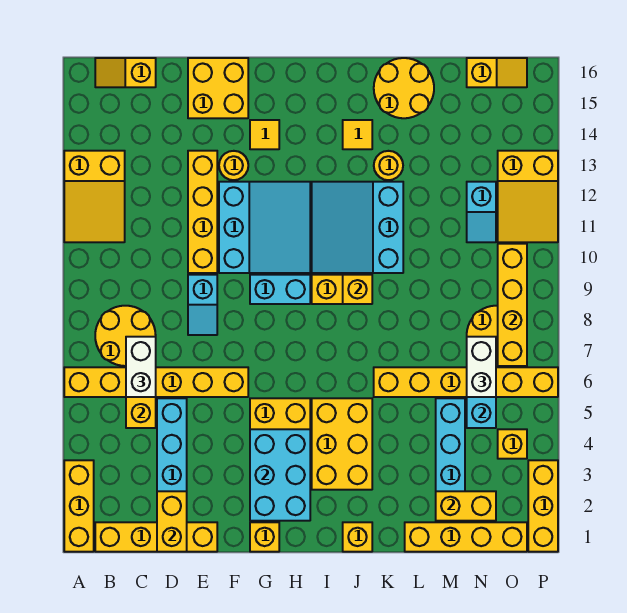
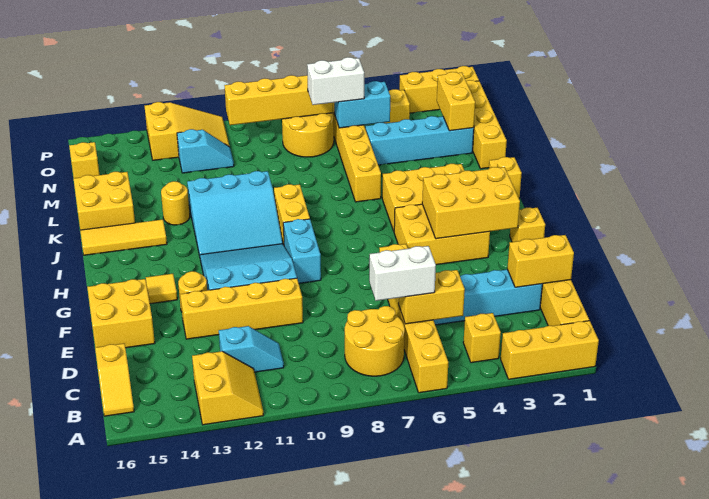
yellow slope A11:B13 level 1 top 13 -> yellow slope A12:B13 level 1 top 13
cyan slope E8:E9 level 1 top 9 -> cyan slope C11:C12 level 1 top 12
cyan brick G2:H4 level 2 -> yellow brick G2:H4 level 2
yellow brick J9 level 2 -> yellow brick B4 level 1
yellow tile J14 level 1 -> yellow tile J14:J16 level 1
yellow round brick K15:L16 level 1 -> yellow brick K15:L16 level 1

